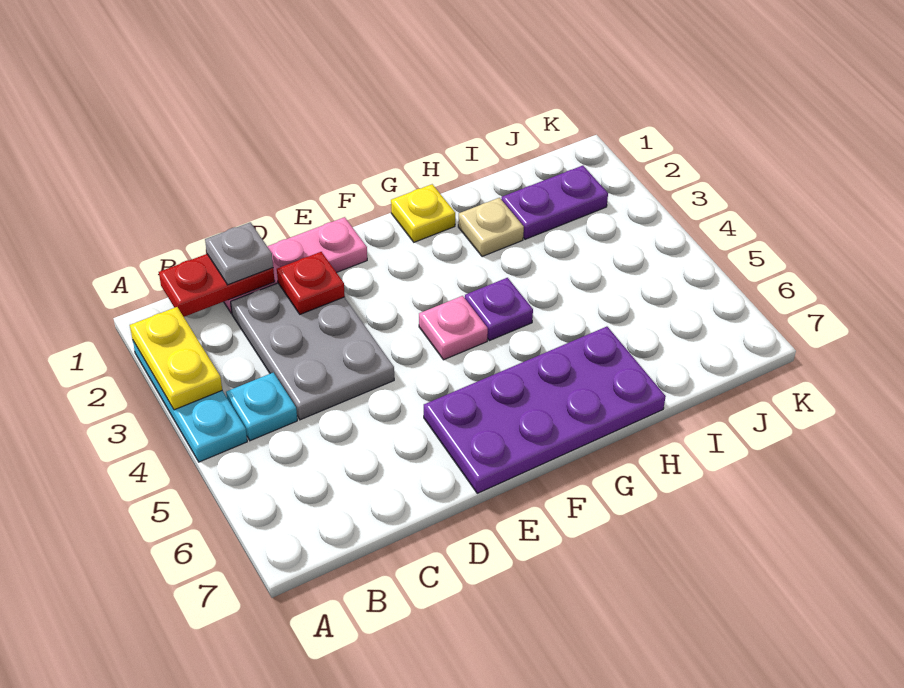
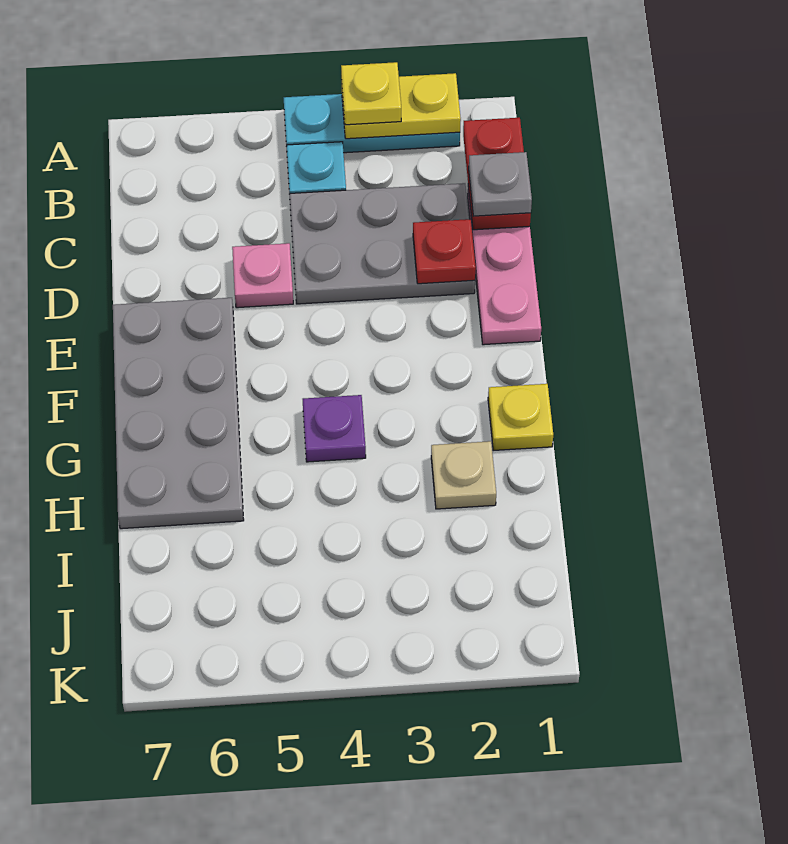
none -> yellow plate A3 level 3
purple plate E6:H7 level 1 -> grey plate E6:H7 level 1
pink plate F4 level 1 -> pink plate D5 level 1
purple plate I2:J2 level 1 -> none

